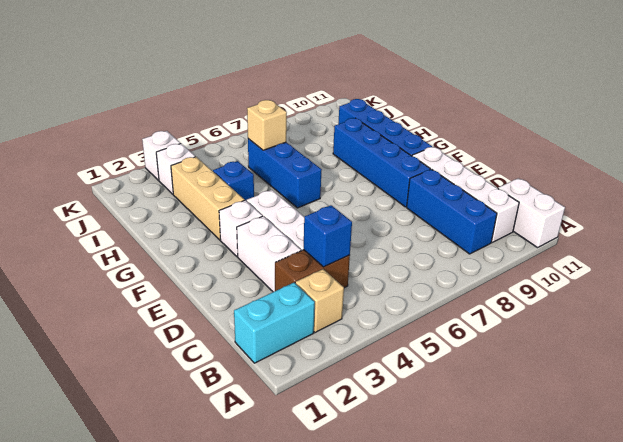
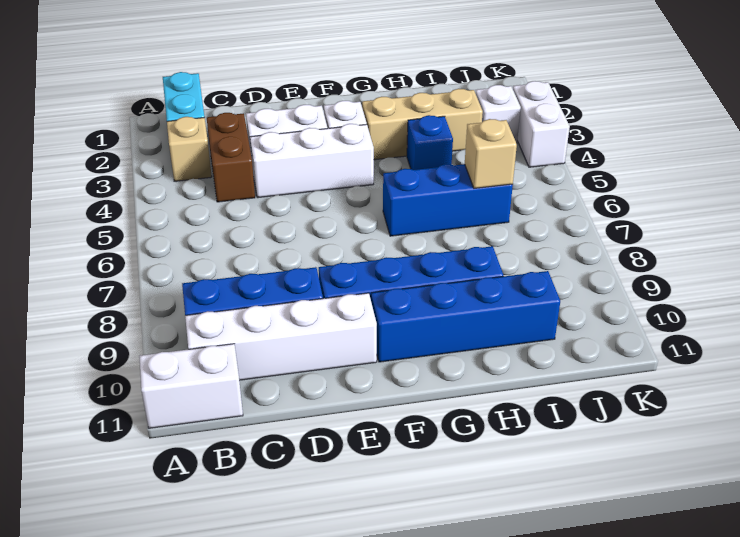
blue brick C4 level 2 -> none
white brick K3 level 1 -> white brick K3:K4 level 1

